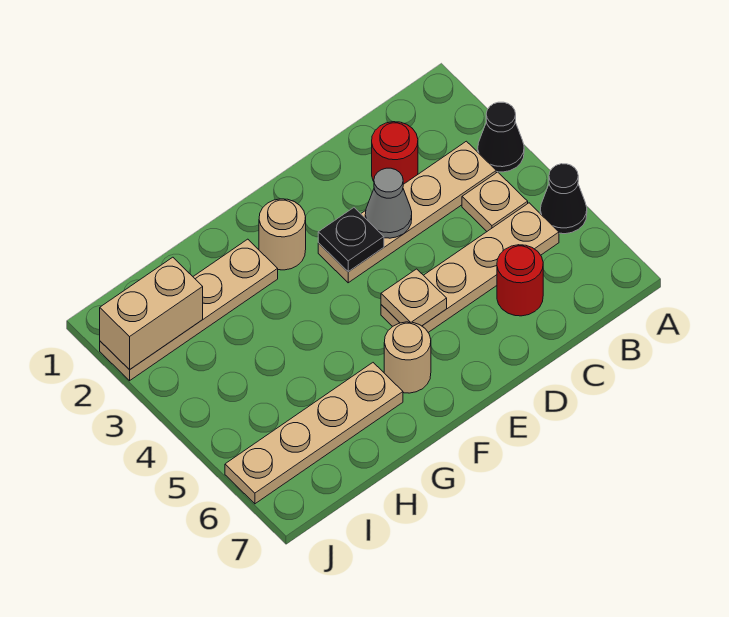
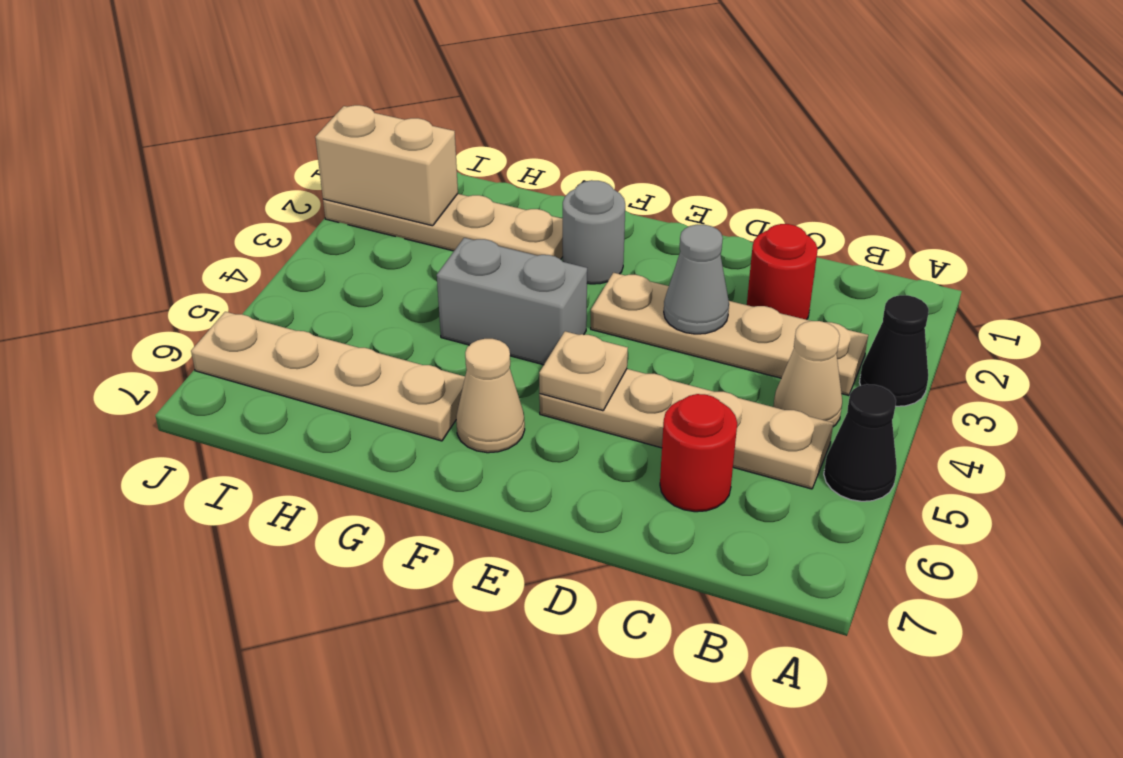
tan plate B4 level 1 -> tan cone B4 level 1
black plate E3 level 2 -> none
tan round brick F2 level 1 -> grey round brick F2 level 1
none -> grey brick F4:G4 level 1
tan round brick F6 level 1 -> tan cone F6 level 1

